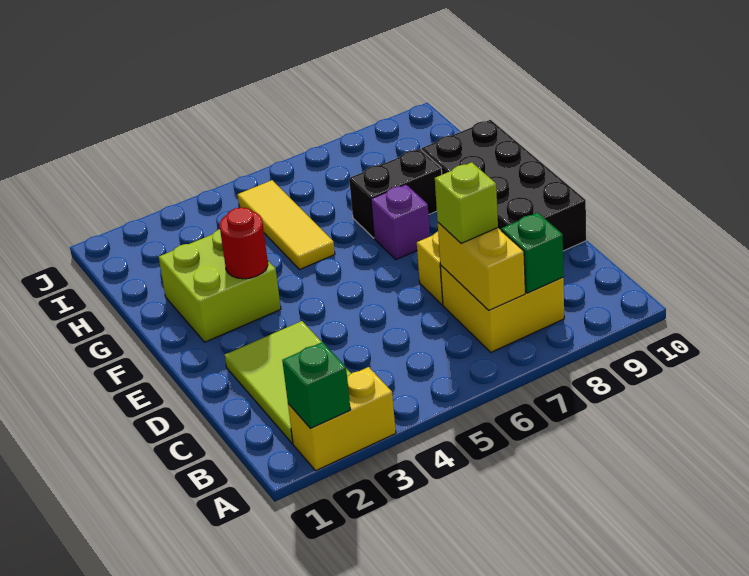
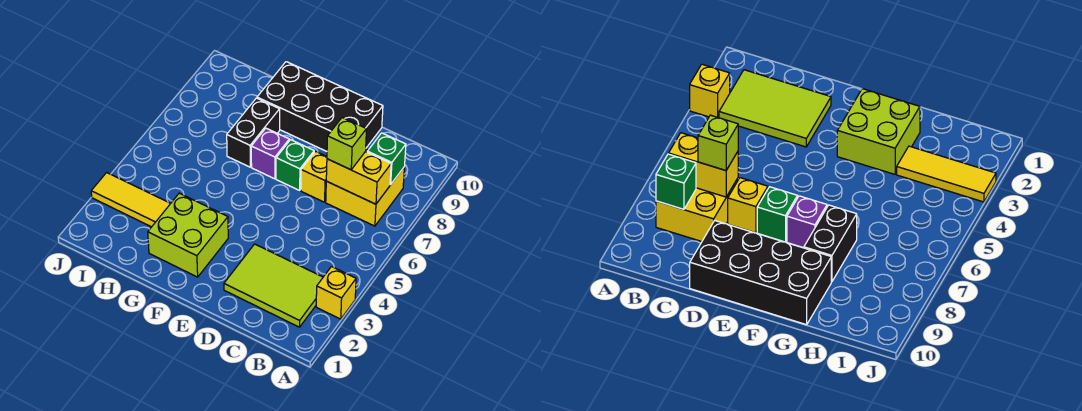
yellow brick A2:A3 level 1 -> yellow brick A3 level 1
green brick A2 level 2 -> green brick E7 level 1
red round brick F3 level 2 -> none
yellow tile G5:I5 level 1 -> yellow tile H3:J3 level 1

